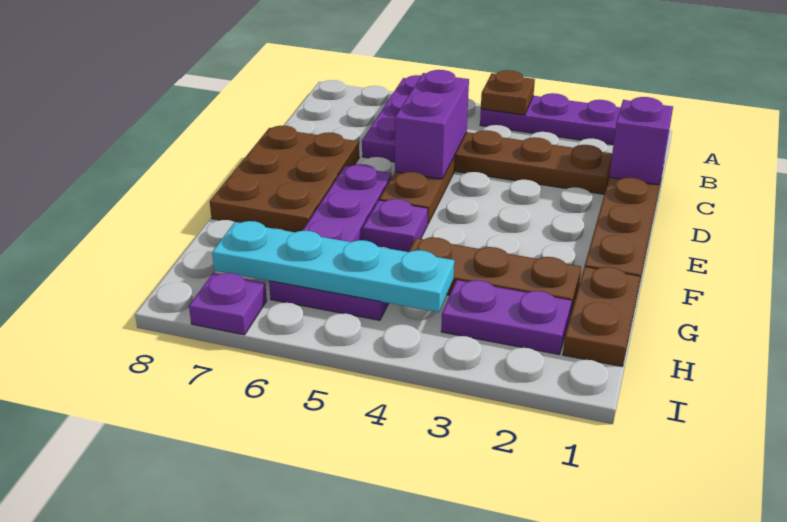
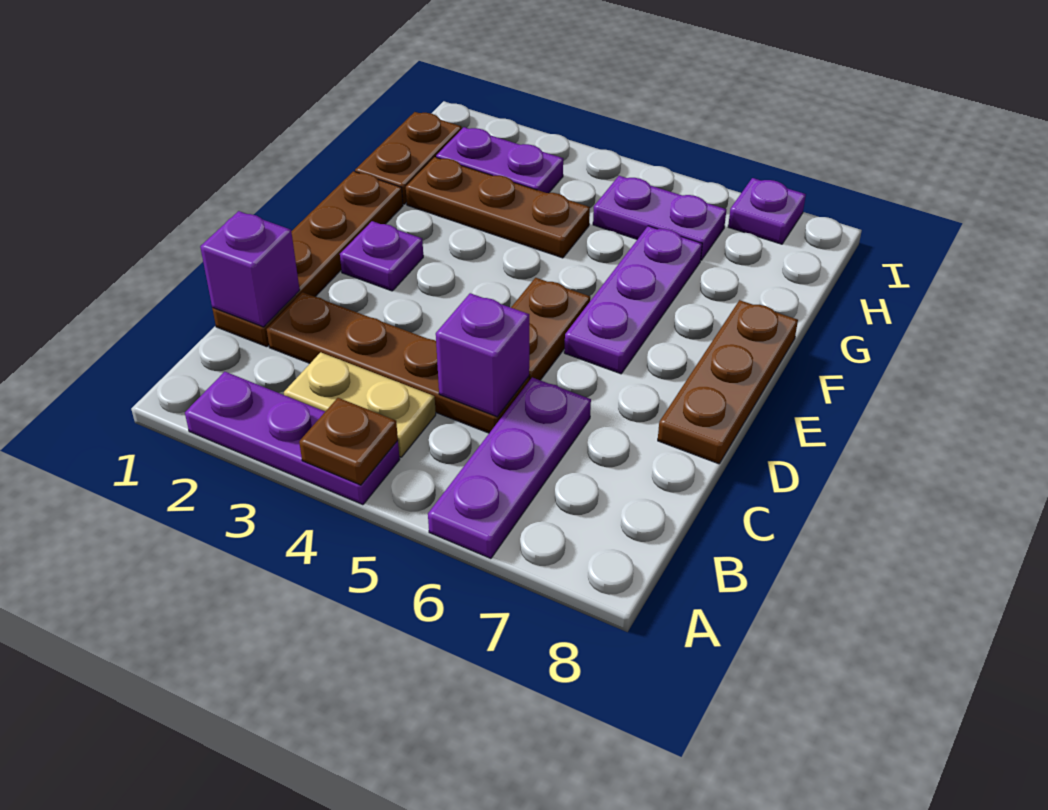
none -> tan plate B3:B4 level 1
purple brick C5:D5 level 2 -> purple brick C5 level 2
brown plate D7:F8 level 1 -> brown plate D8:F8 level 1
purple plate F5 level 1 -> purple plate E2 level 1
cyan plate H4:H7 level 2 -> none

